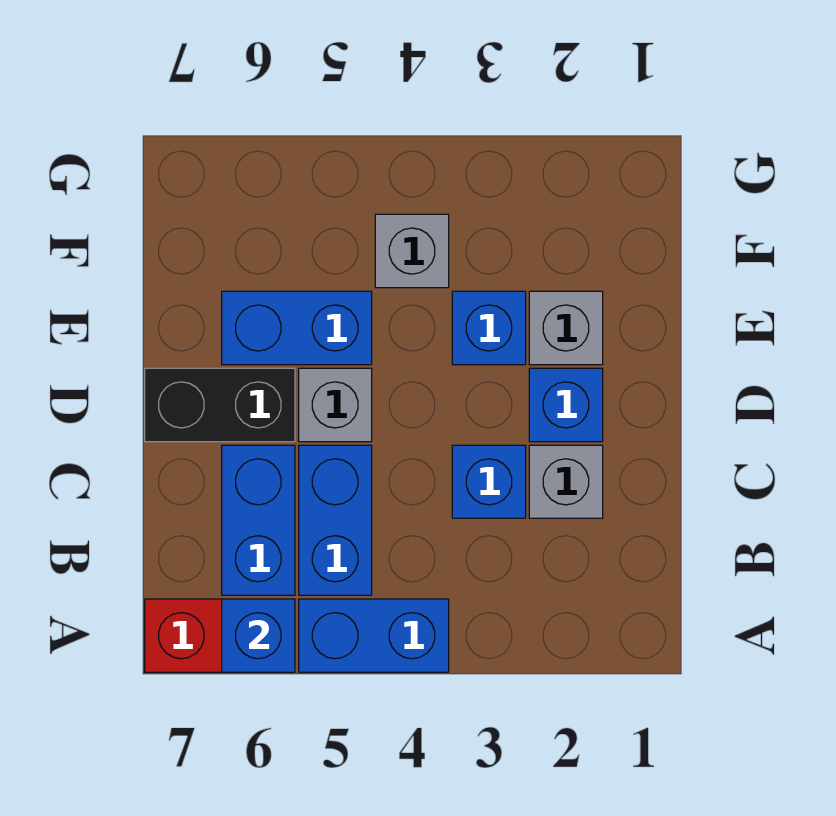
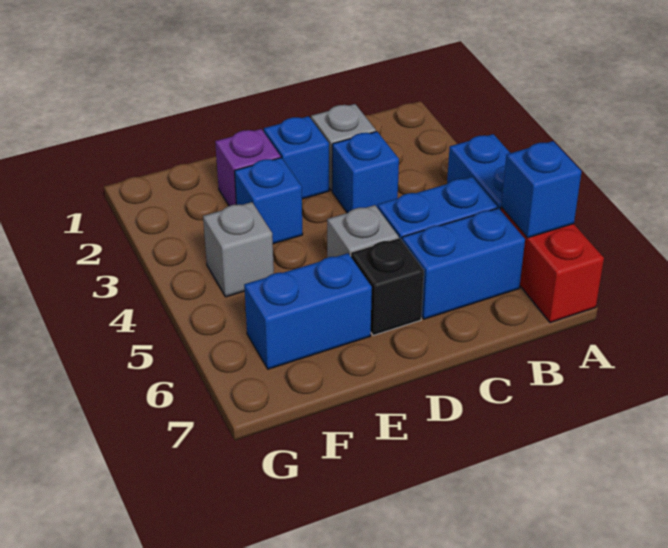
black brick D6:D7 level 1 -> black brick D6 level 1
grey brick E2 level 1 -> purple brick E2 level 1
blue brick E5:E6 level 1 -> blue brick E6:F6 level 1

